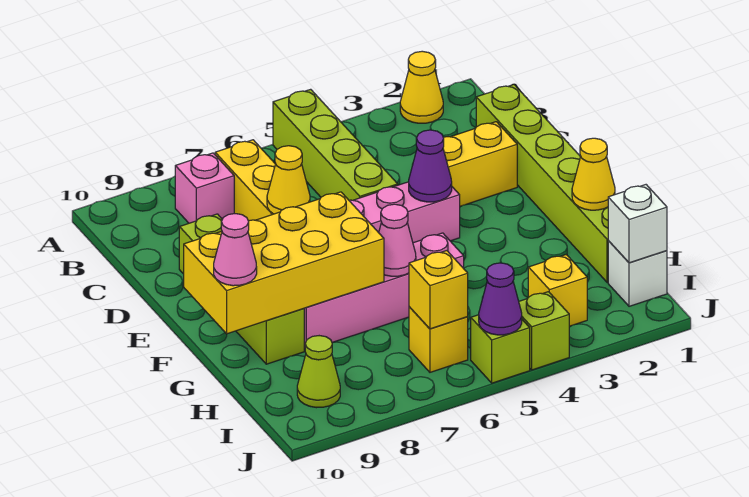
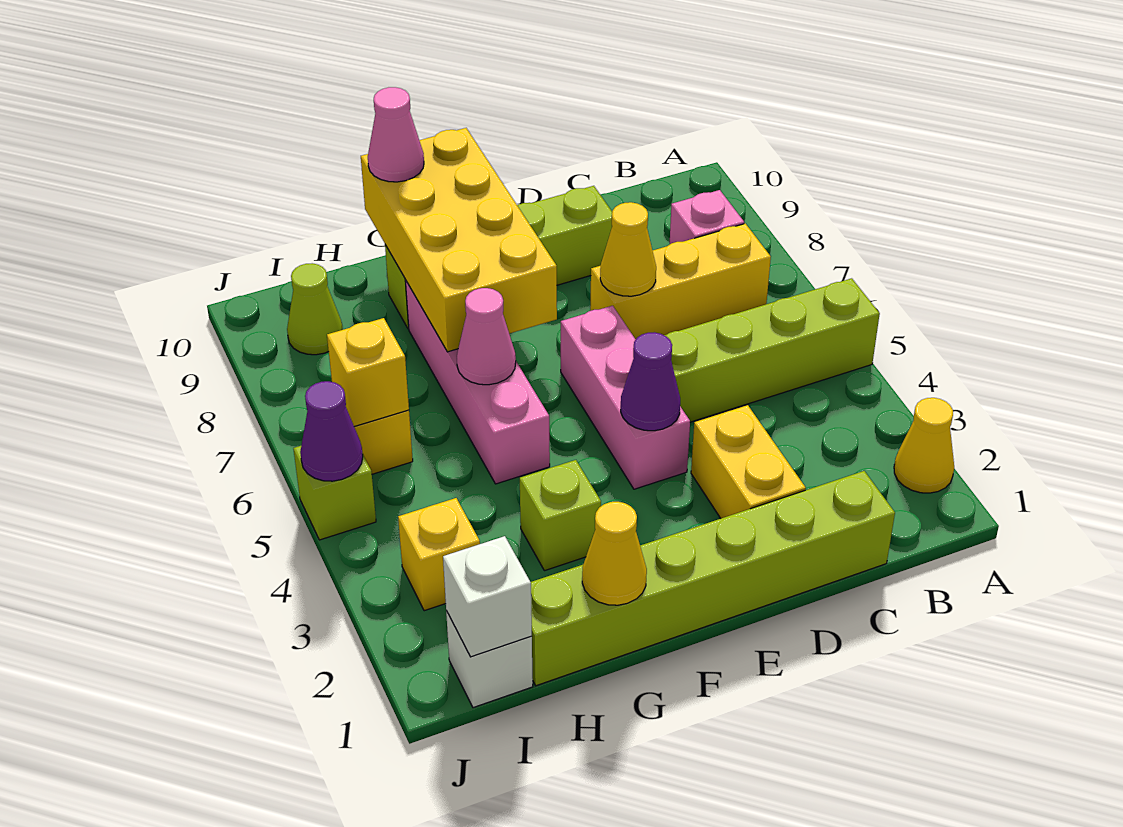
lime brick J4 level 1 -> lime brick G3 level 1

